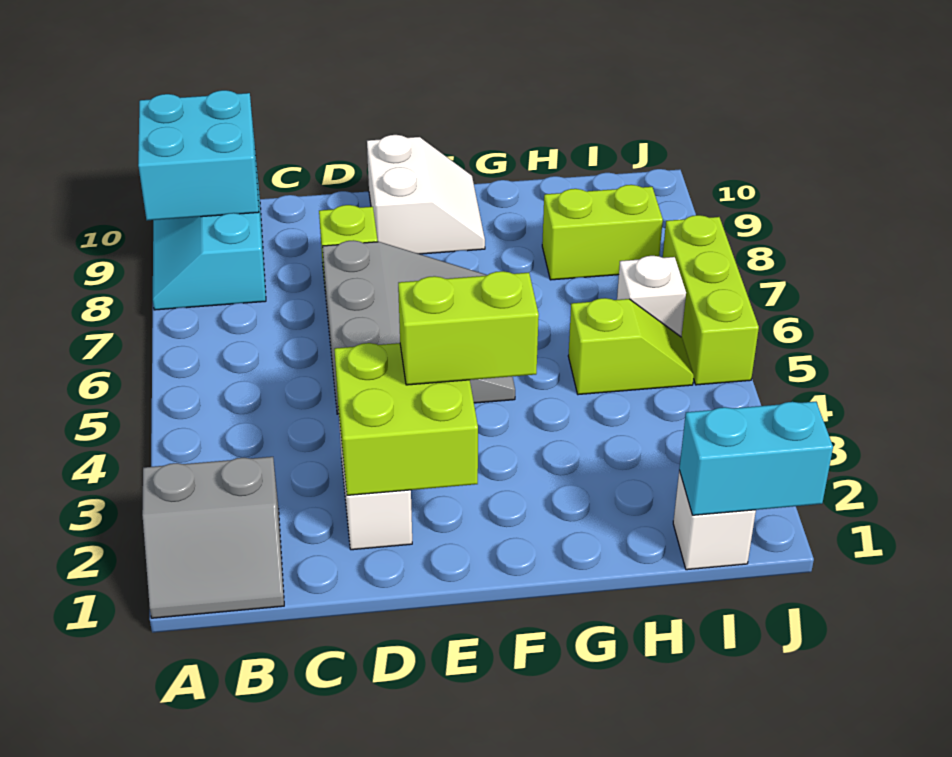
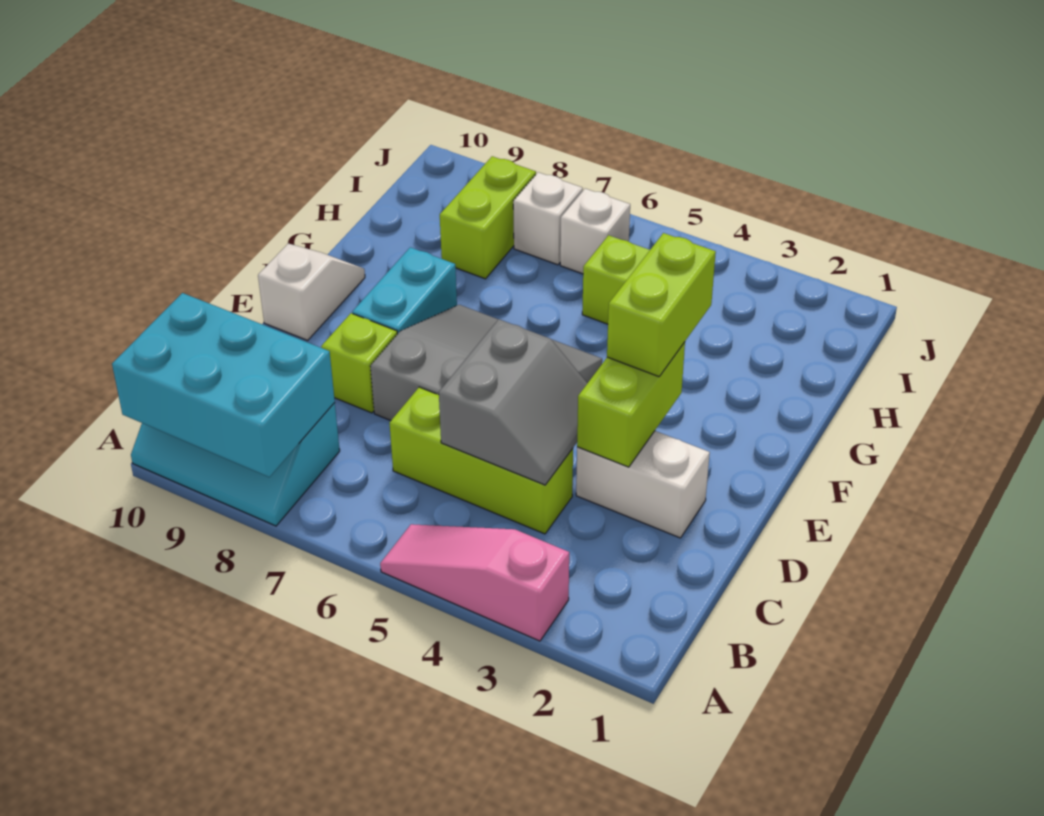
grey slope A1:B2 level 1 top 2 -> grey slope C4:D5 level 2 top 5
none -> pink slope A3:A5 level 1 top 3
cyan brick A9:B10 level 2 -> cyan brick A8:B10 level 2
lime brick D2:E3 level 2 -> lime brick D3:E3 level 2
white slope E9:F10 level 1 top E -> white slope E10:F10 level 1 top E
white brick I1 level 1 -> white brick I7 level 1
cyan brick I1:J1 level 2 -> cyan brick E8:F8 level 1
lime brick J5:J7 level 1 -> lime brick C4:C6 level 1

